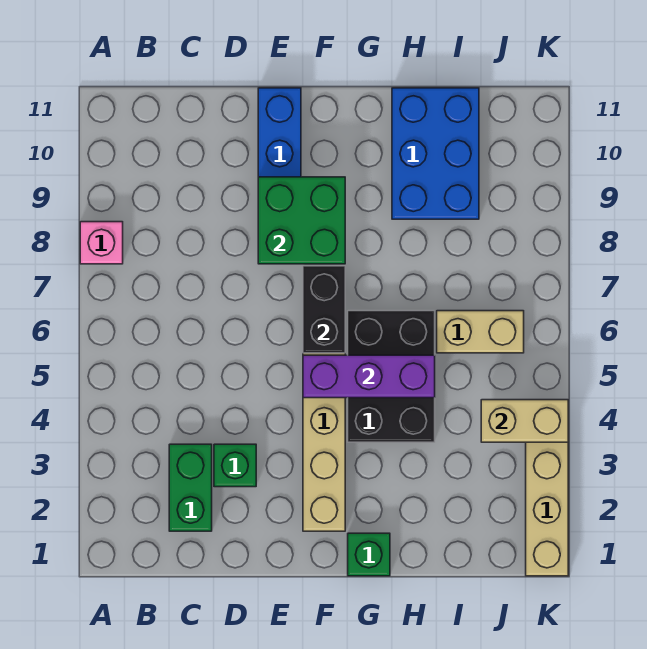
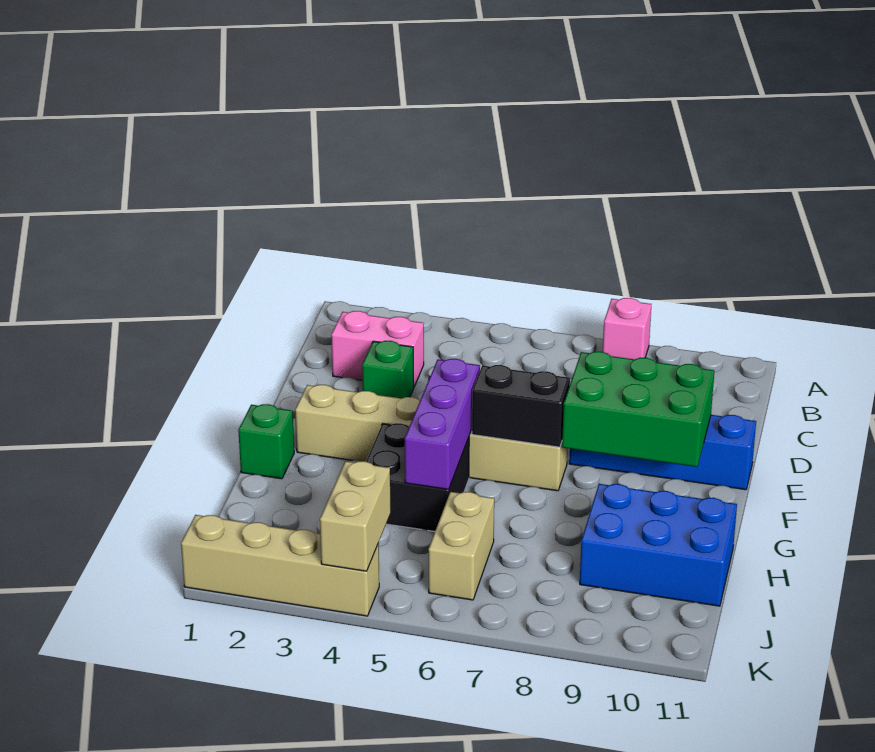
green brick C2:C3 level 1 -> pink brick C2:C3 level 1
green brick E8:F9 level 2 -> green brick E8:F10 level 2
black brick G4:H6 level 1 -> black brick G4:H5 level 1

